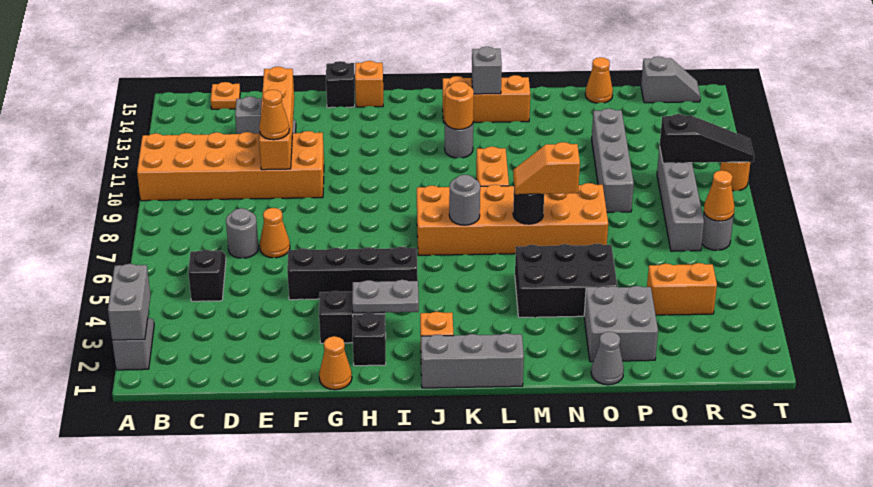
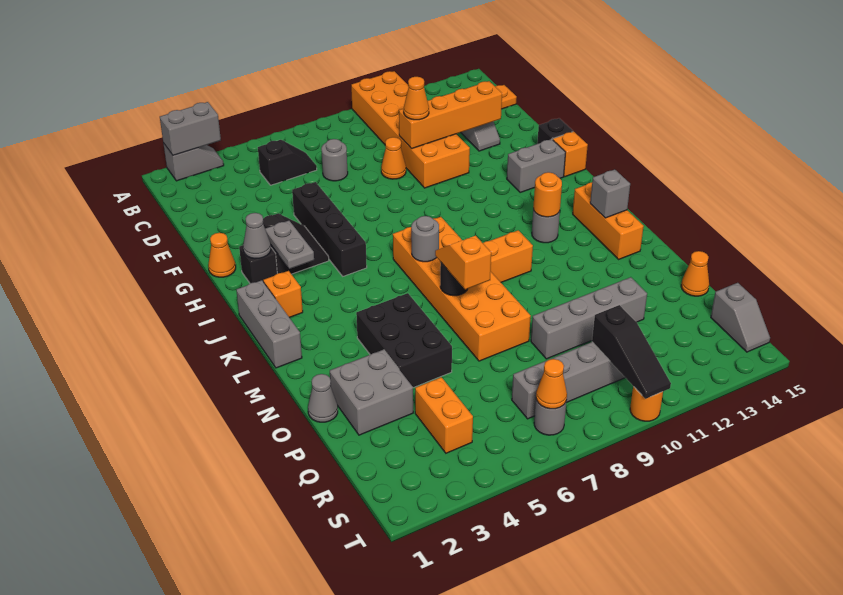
orange cone E7 level 1 -> orange cone E9 level 1
none -> grey cone H2 level 2
none -> grey brick H13:H14 level 1

